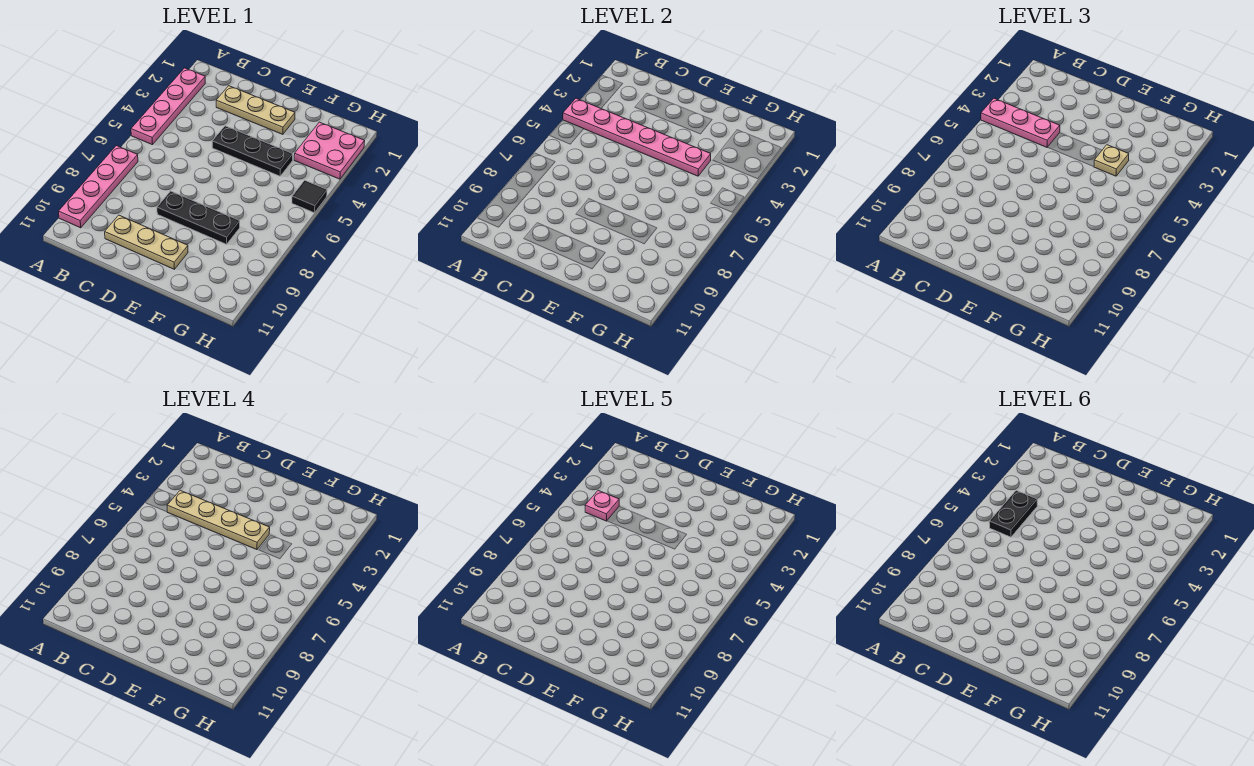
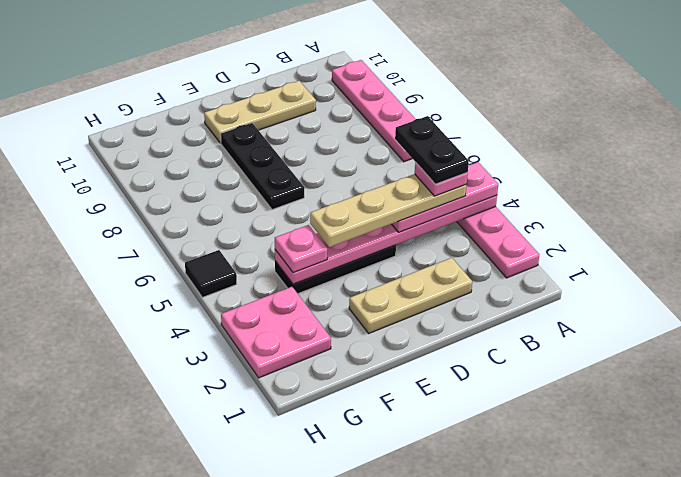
black plate D8:F8 level 1 -> black plate E7:E9 level 1
tan plate F4 level 3 -> pink plate F4 level 3

